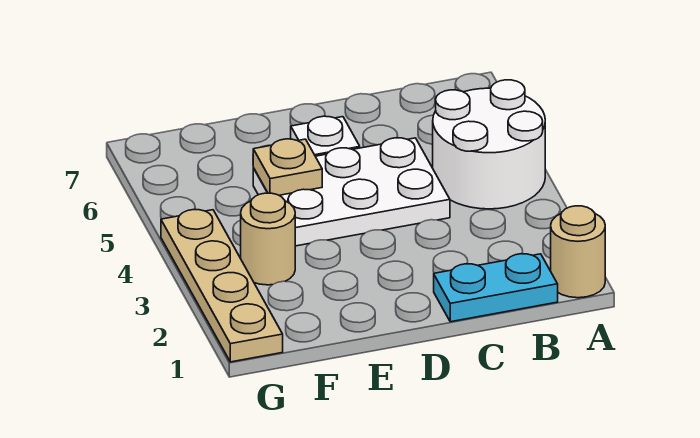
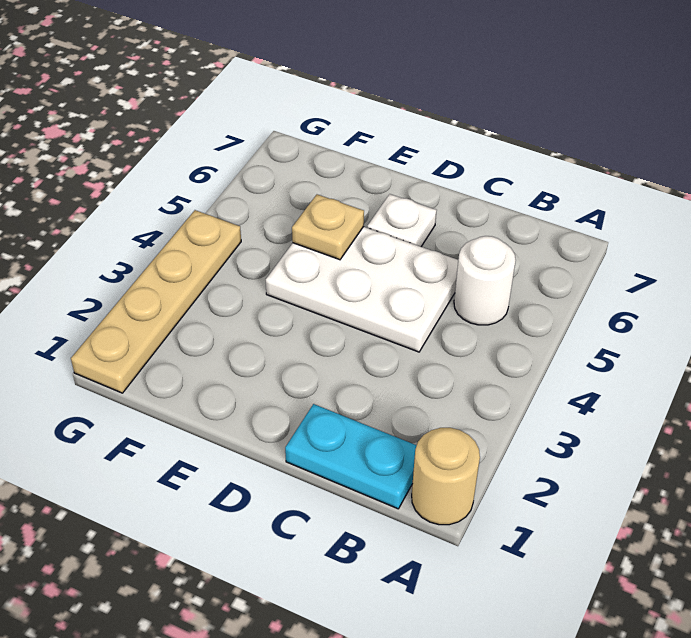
white round brick A4:B5 level 1 -> white round brick B5 level 1
tan round brick F3 level 1 -> none

